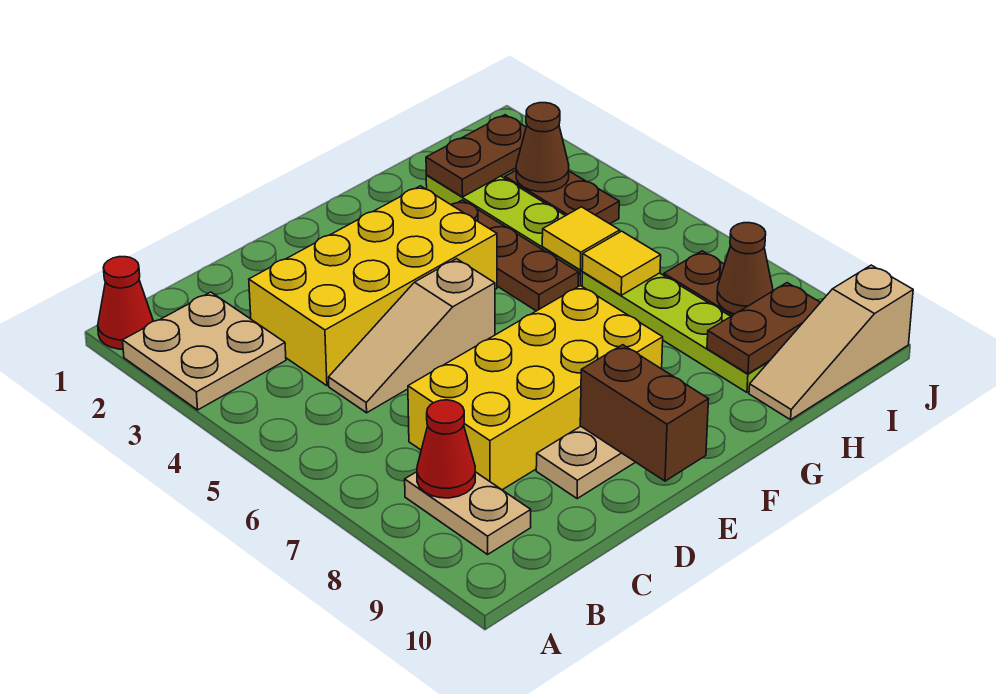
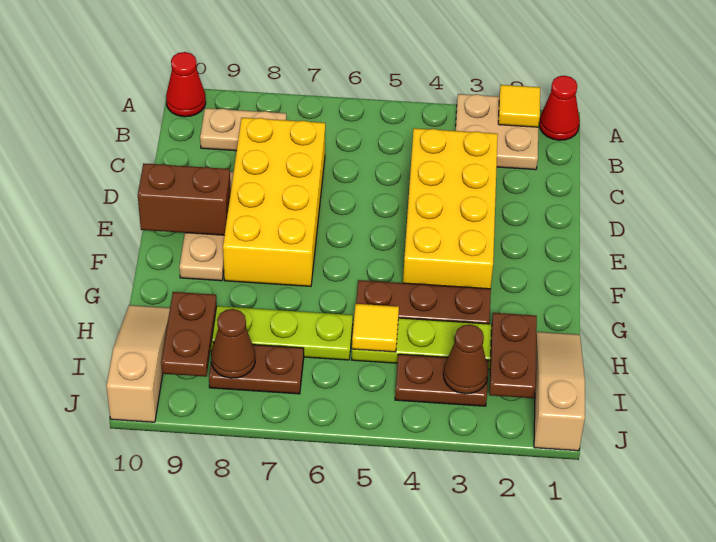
red cone B8 level 2 -> red cone A10 level 1
tan slope C5:E5 level 1 top E -> tan slope H1:J1 level 1 top J
yellow tile H6 level 2 -> yellow tile A2 level 2

